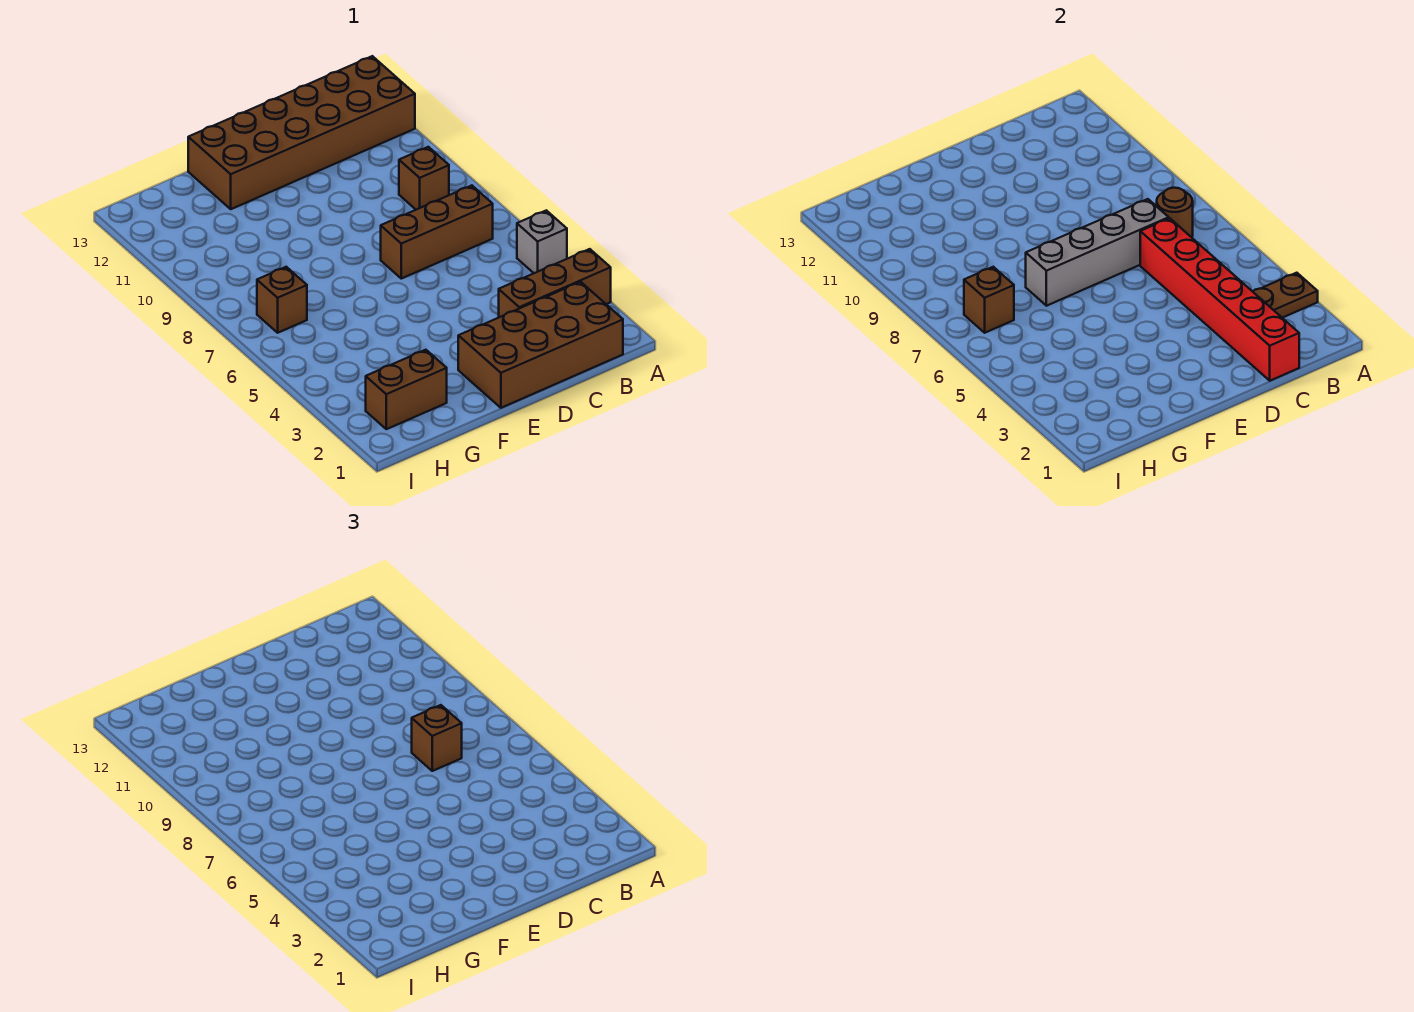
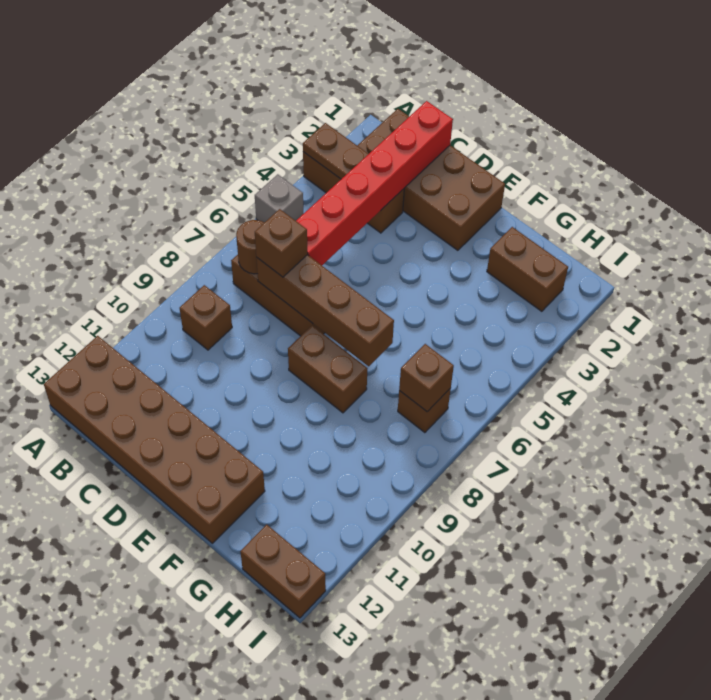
grey brick C7:F7 level 2 -> brown brick C7:F7 level 2
none -> brown brick E8:F8 level 1
none -> brown brick H13:I13 level 1

